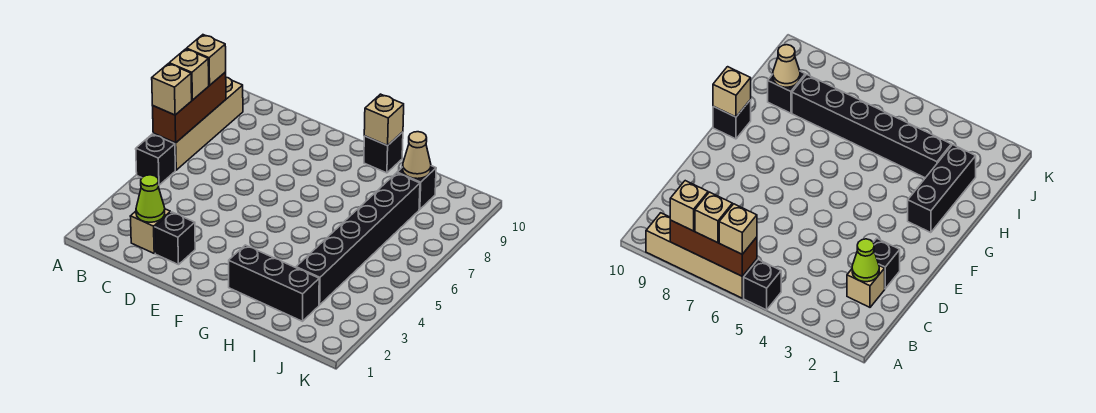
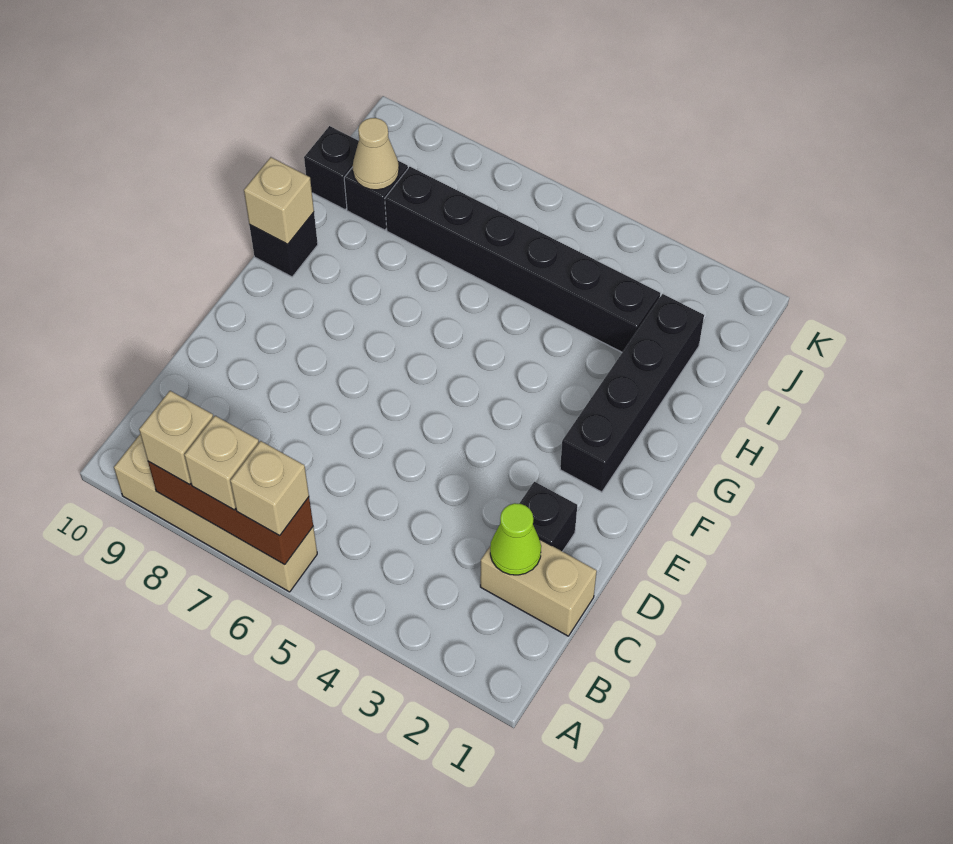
black brick A5 level 1 -> black brick I10 level 1
tan brick C2 level 1 -> tan brick C1:C2 level 1
black brick G2:I2 level 1 -> black brick F2:I2 level 1

